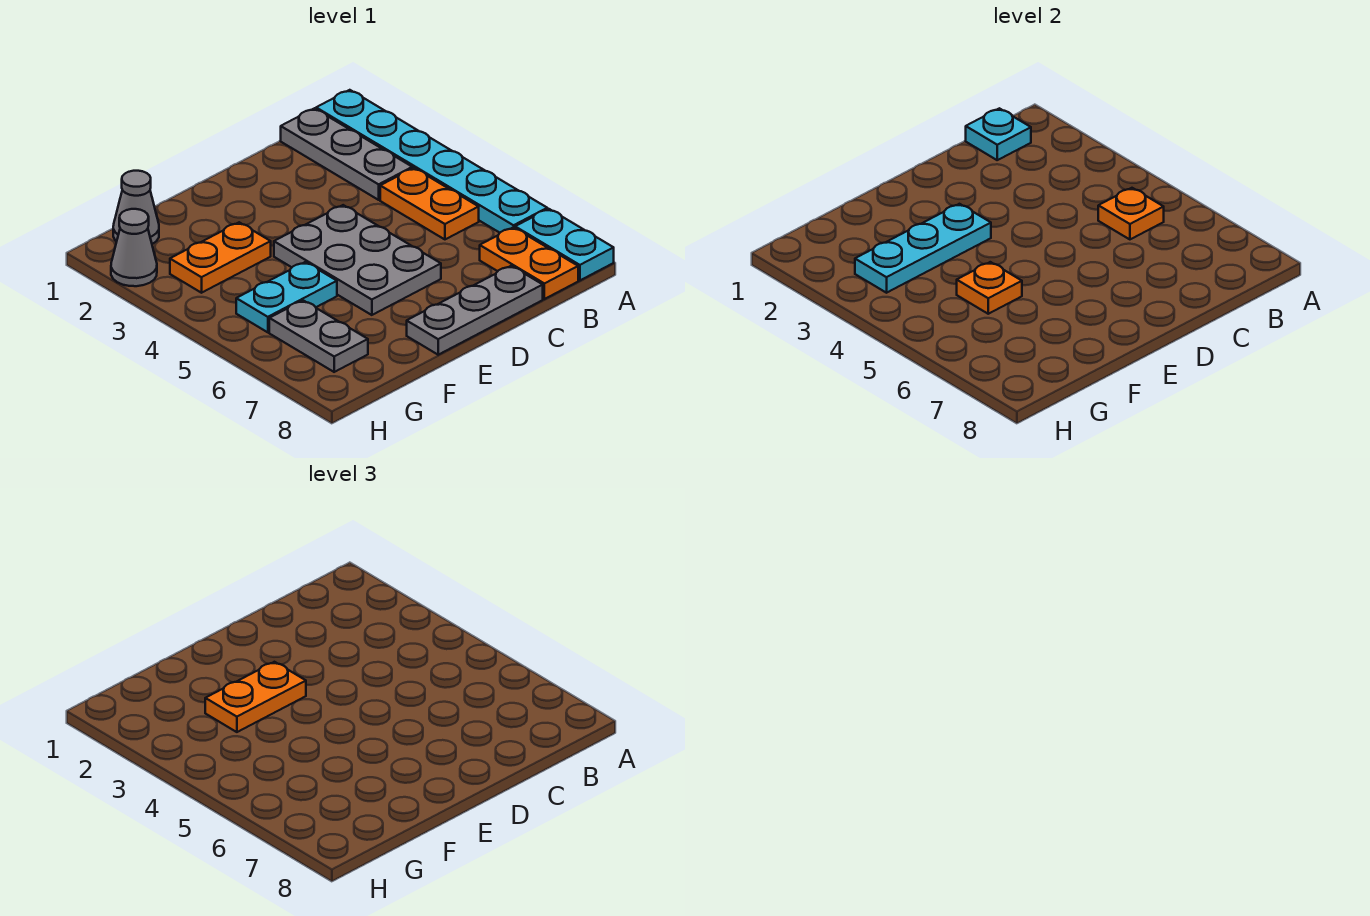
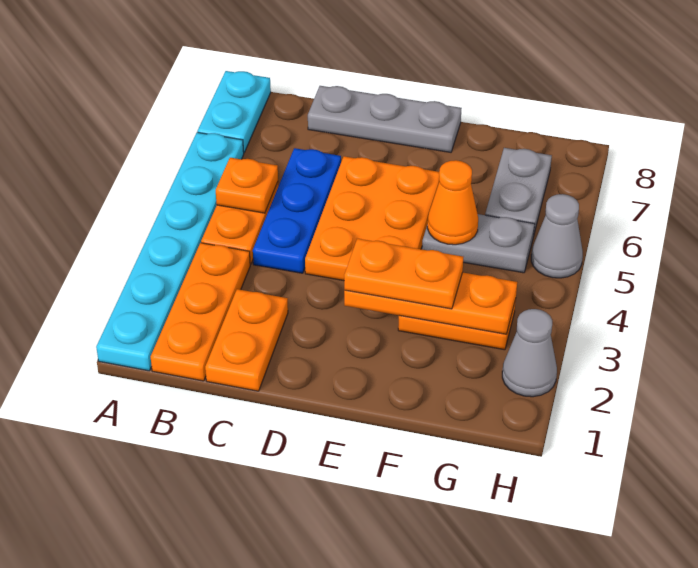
grey plate B1:B3 level 1 -> orange plate B1:B3 level 1
cyan plate B1 level 2 -> none
orange plate B7:B8 level 1 -> orange plate C1:C2 level 1
none -> blue plate C4:C6 level 1
grey plate D4:E6 level 1 -> orange plate D4:E6 level 1
cyan plate E3:G3 level 2 -> orange plate E3:G3 level 2
cyan plate F5:G5 level 1 -> grey plate F5:G5 level 1
orange plate F5 level 2 -> orange cone F5 level 2
grey cone G1 level 1 -> grey cone H5 level 1

